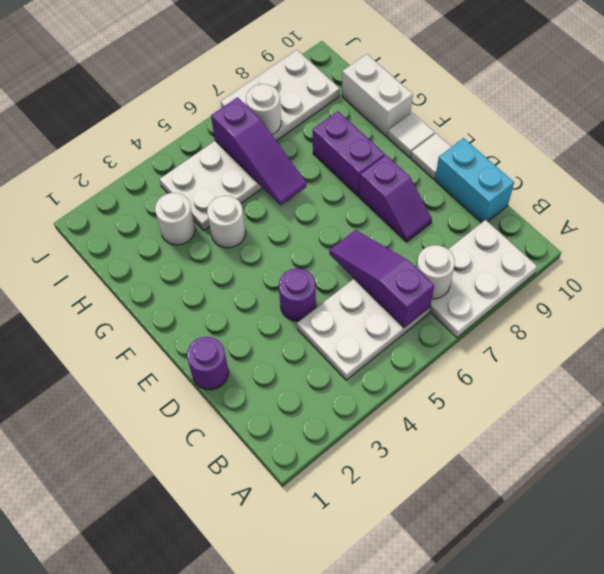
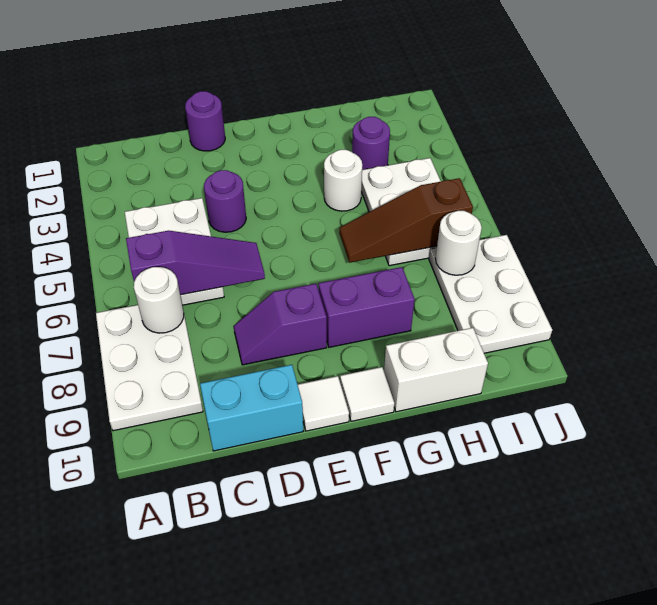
purple slope G6:I6 level 2 top I -> brown slope G6:I6 level 2 top I
white round brick H3 level 1 -> purple round brick H3 level 1

